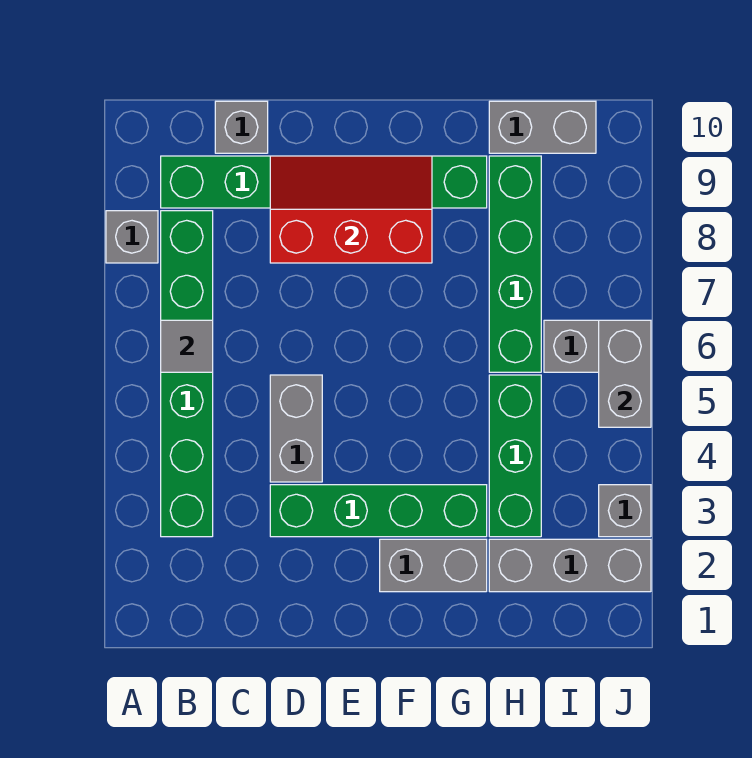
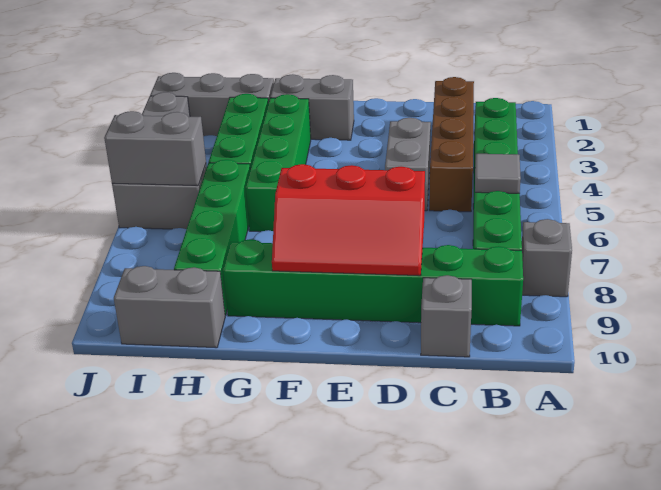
none -> brown brick C2:C5 level 1
green brick D3:G3 level 1 -> green brick G3:G6 level 1
grey brick J5:J6 level 2 -> grey brick I6:J6 level 2

